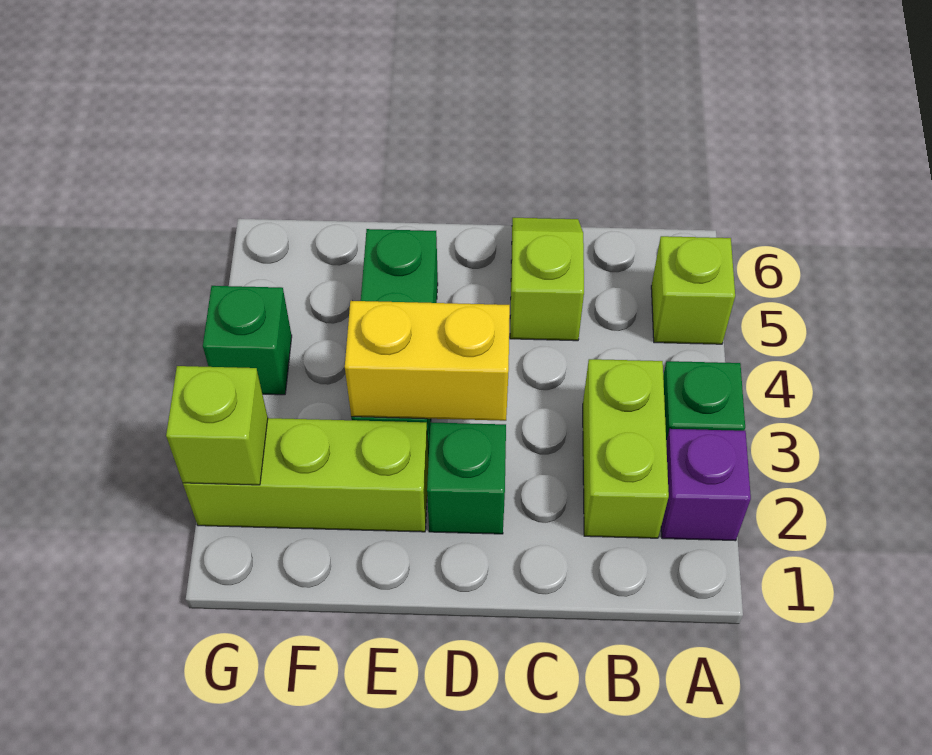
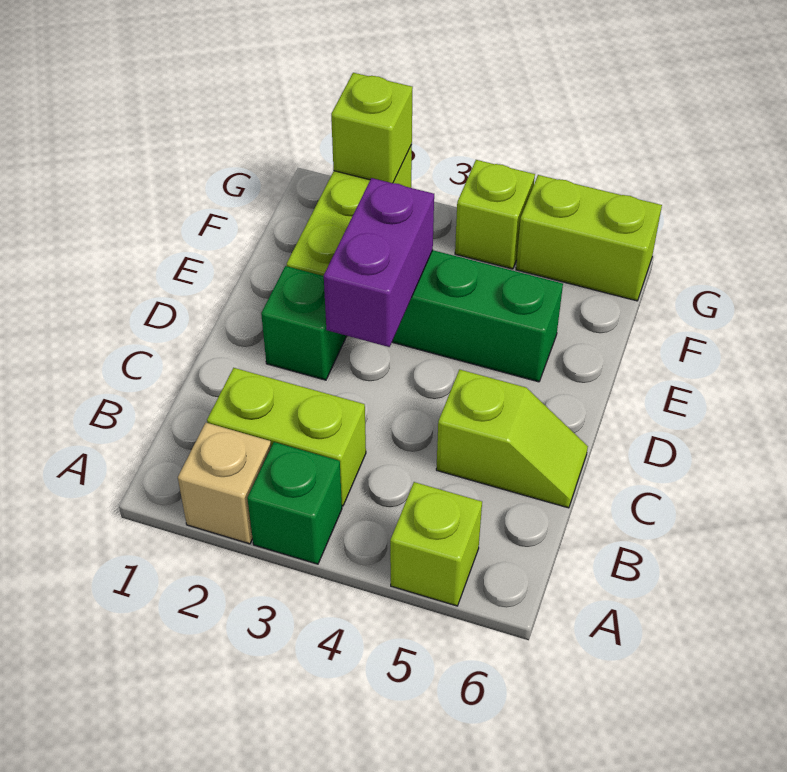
purple brick A2 level 1 -> tan brick A2 level 1
yellow brick D3:E3 level 2 -> purple brick D3:E3 level 2
green brick G4 level 1 -> lime brick G4 level 1
none -> lime brick G5:G6 level 1

